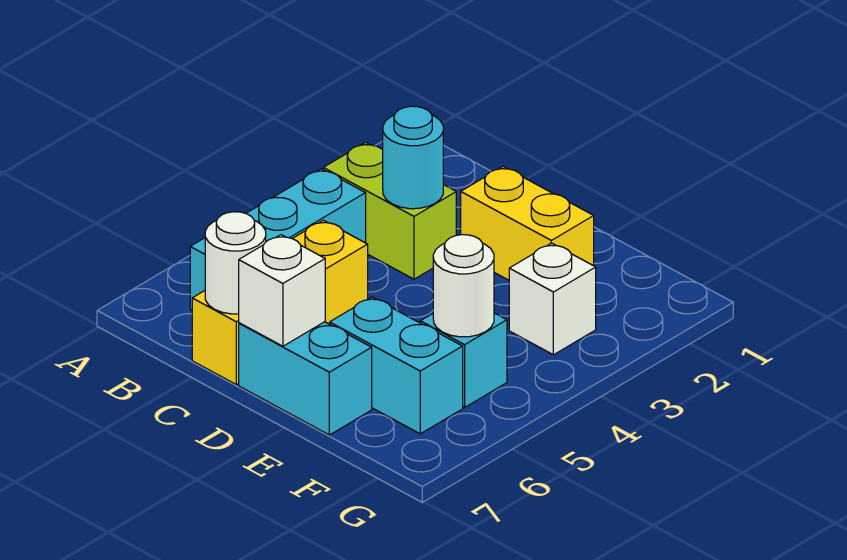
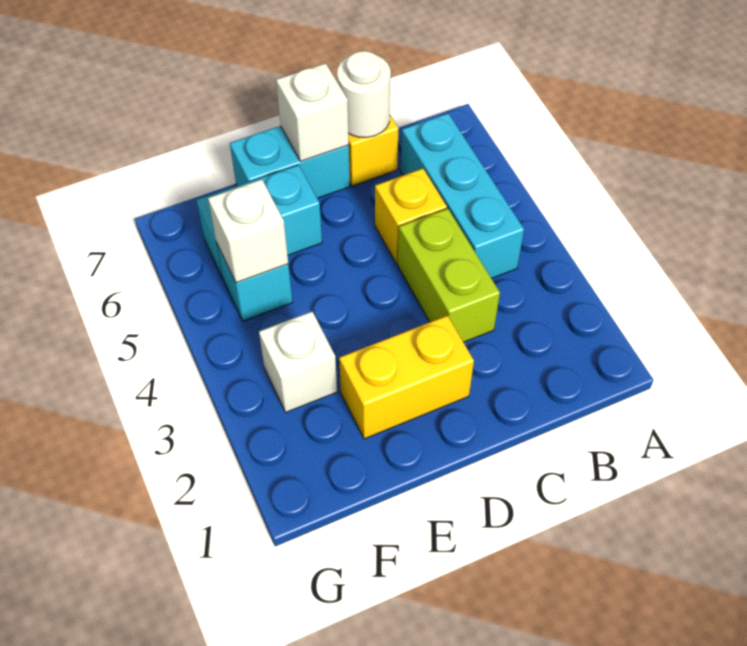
lime brick B3:C3 level 1 -> lime brick C3:C4 level 1
cyan round brick C3 level 2 -> none
white round brick F5 level 2 -> white brick F5 level 2

